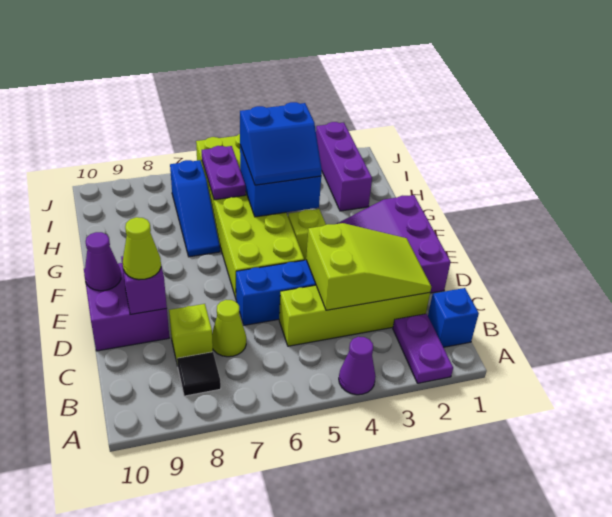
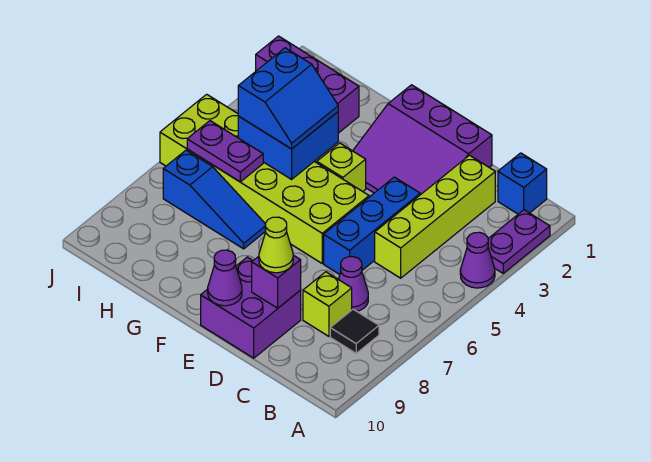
purple plate A2:B2 level 1 -> purple plate A2:A3 level 1
lime slope C2:D4 level 2 top 4 -> none
lime cone C7 level 1 -> purple cone C7 level 1

